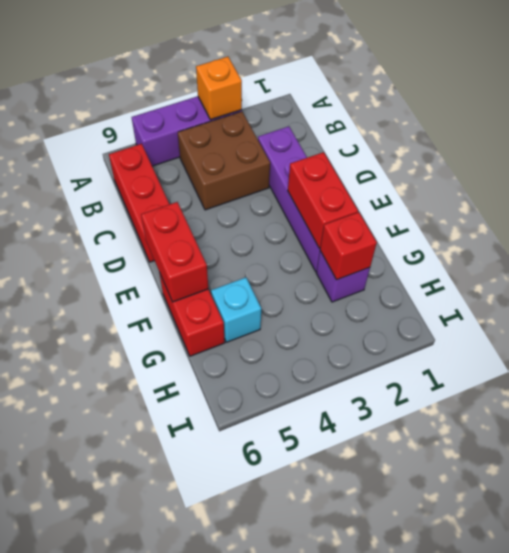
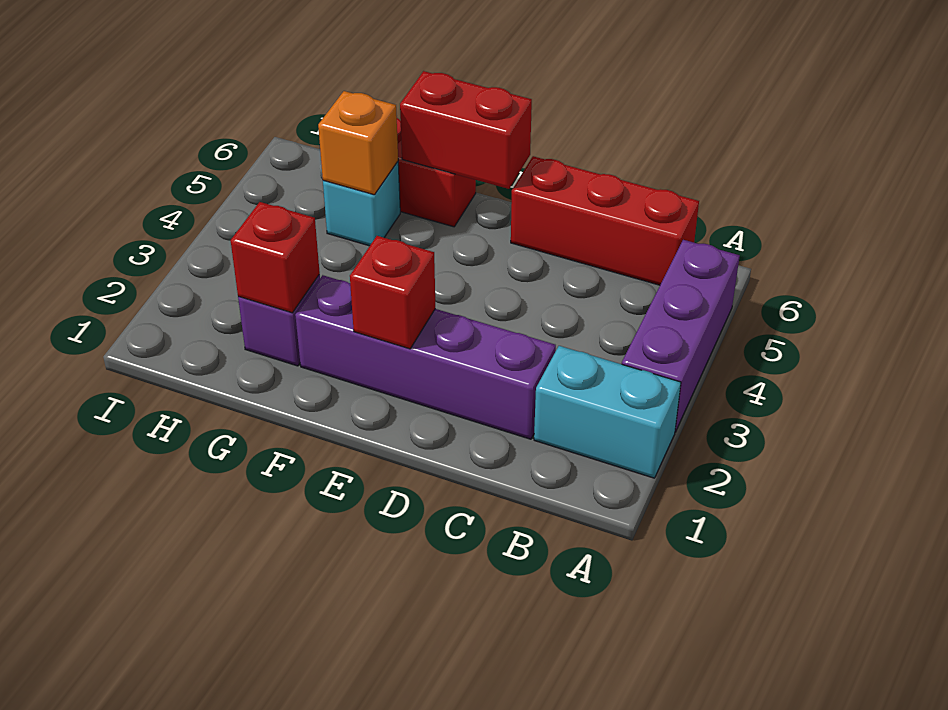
none -> cyan brick A2:B2 level 1
orange brick A3 level 2 -> orange brick G5 level 2
brown brick B3:C4 level 1 -> none
red brick E2:F2 level 2 -> red brick E2 level 2

